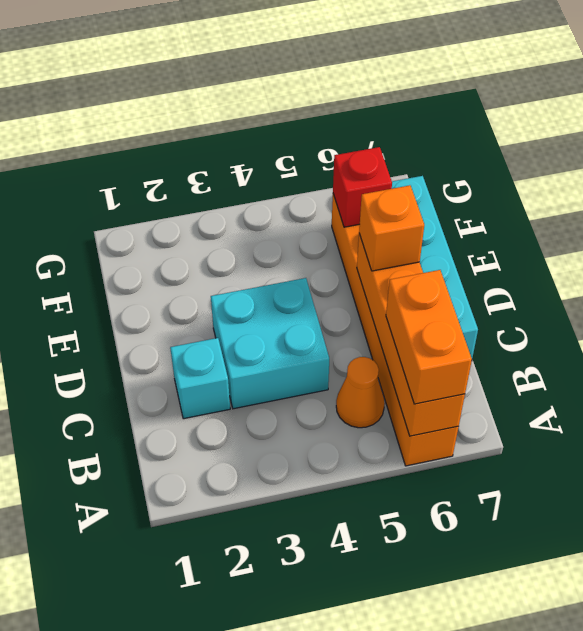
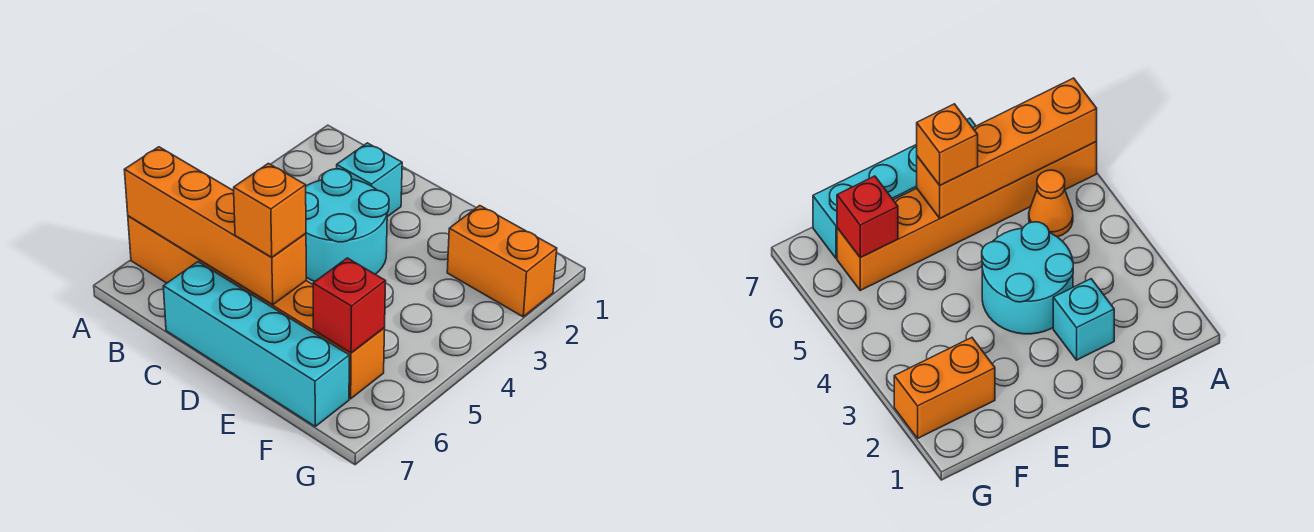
orange brick A6:B6 level 3 -> orange brick F2:G2 level 1
cyan brick C3:D4 level 1 -> cyan round brick C3:D4 level 1

